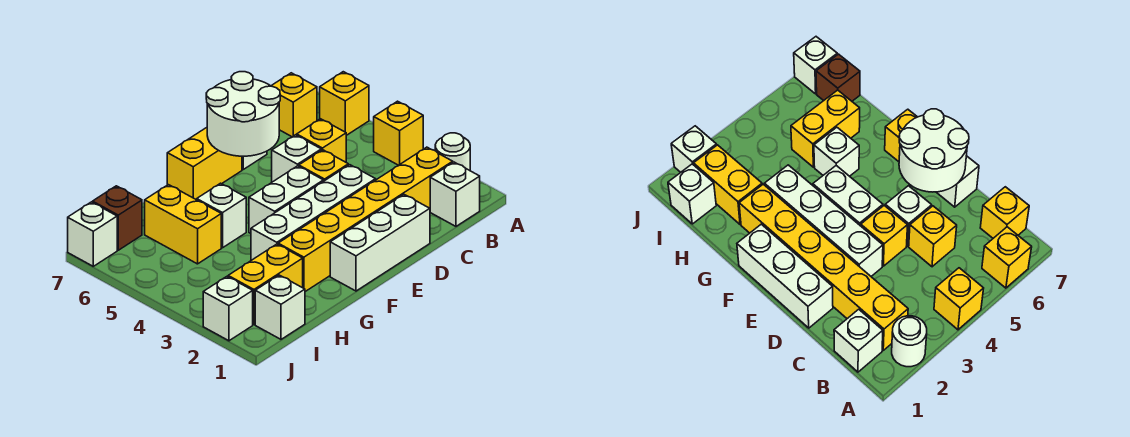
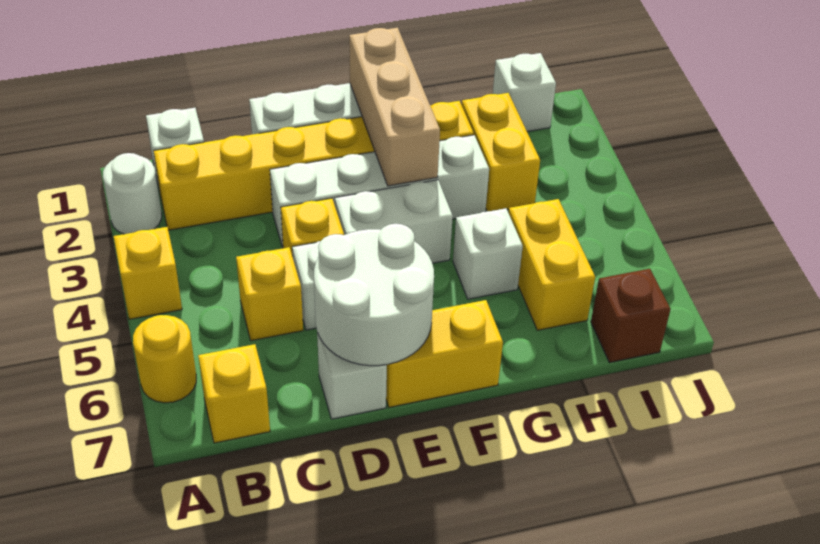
yellow brick A6 level 1 -> yellow round brick A6 level 1
none -> tan brick F1:F3 level 2
yellow brick H2:I2 level 1 -> yellow brick H2:H3 level 1
white brick J2 level 1 -> none
white brick J7 level 1 -> none

